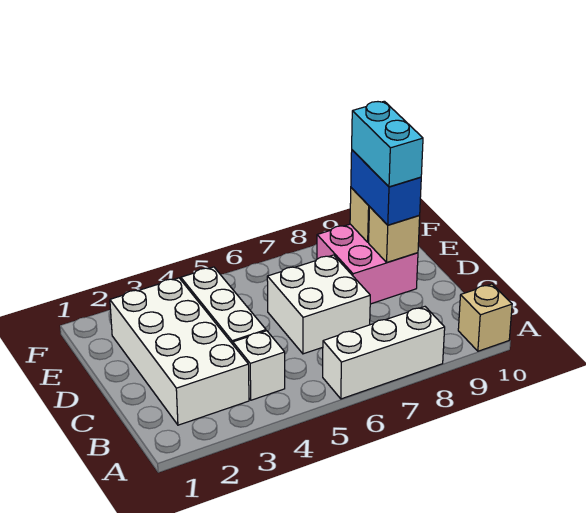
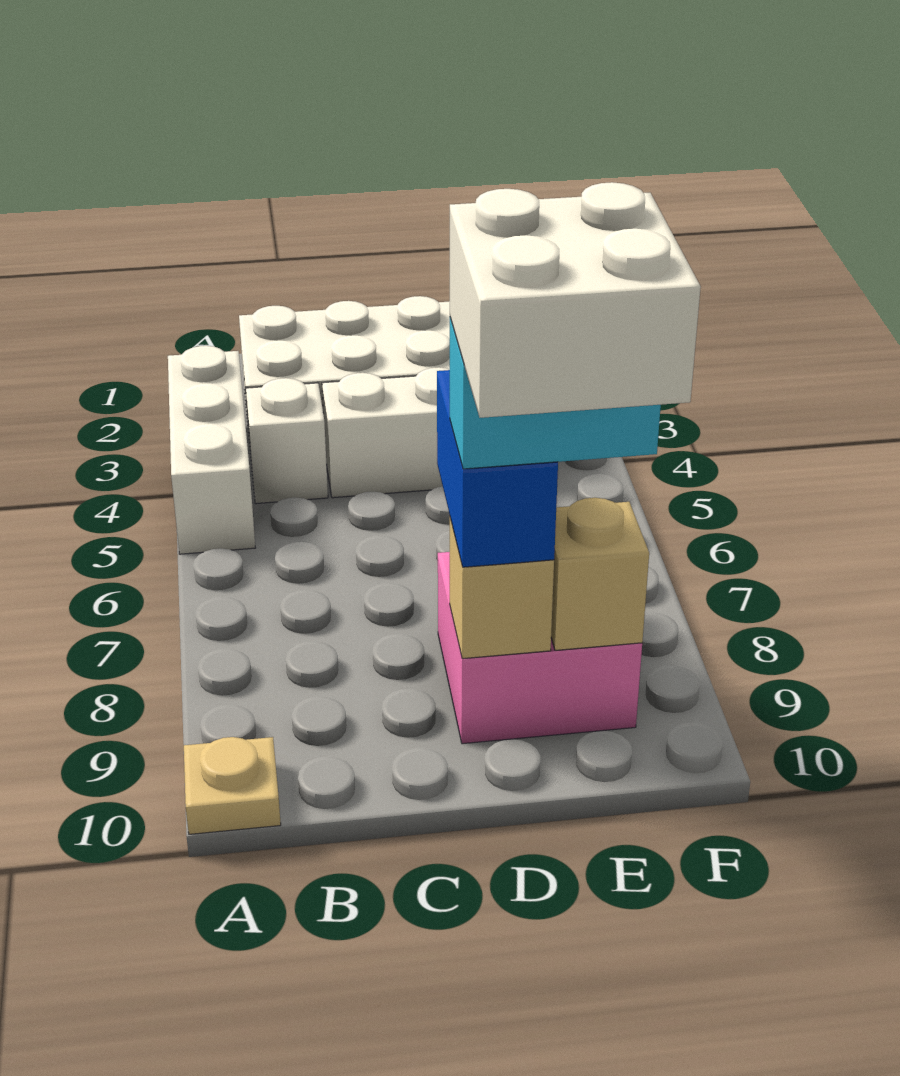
white brick A6:A8 level 1 -> white brick A3:A5 level 1
tan brick A10 level 1 -> tan plate A10 level 1
white brick C6:D7 level 1 -> white brick D9:E10 level 5
blue brick D9:E9 level 3 -> blue brick D8:D9 level 3

